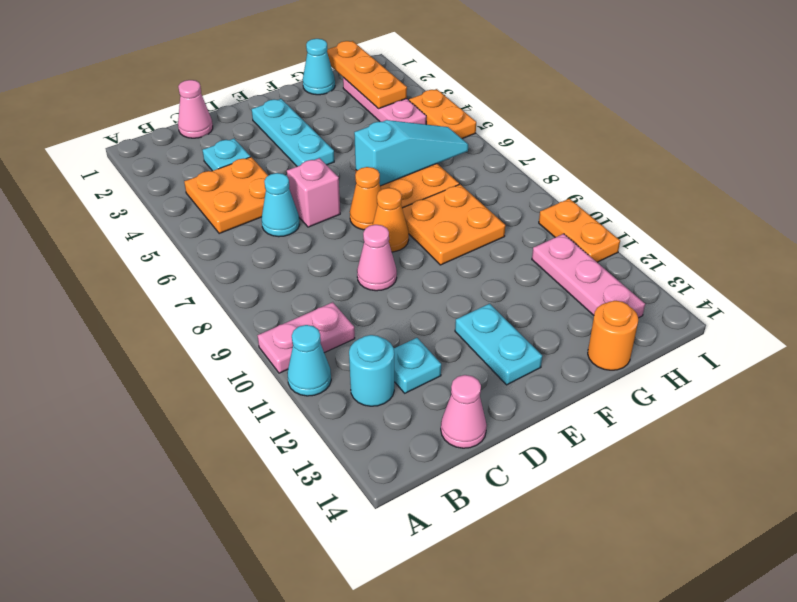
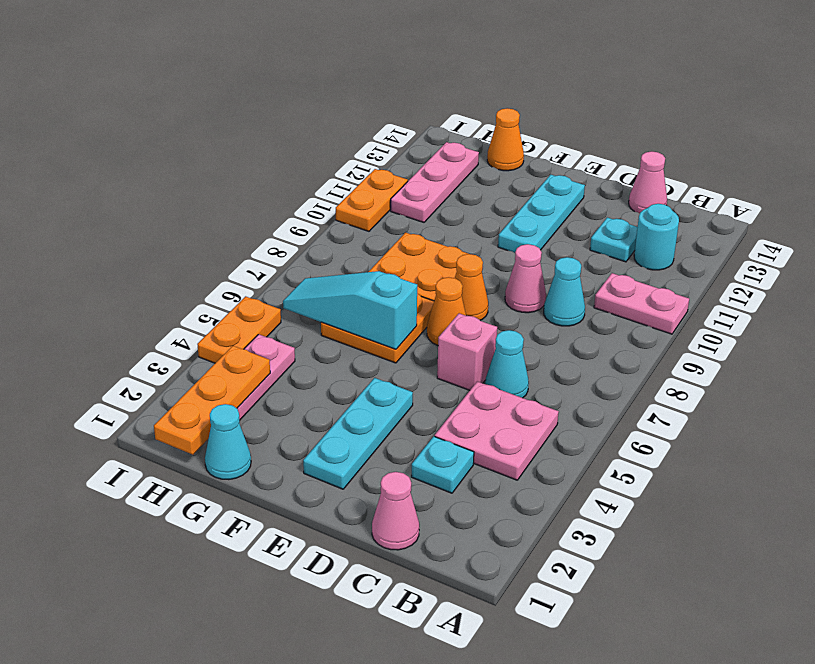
cyan cone A11 level 1 -> cyan cone C9 level 1
orange plate B4:C5 level 1 -> pink plate B4:C5 level 1
cyan plate E12:E13 level 1 -> cyan plate E11:E13 level 1
orange round brick G14 level 1 -> orange cone G14 level 1

